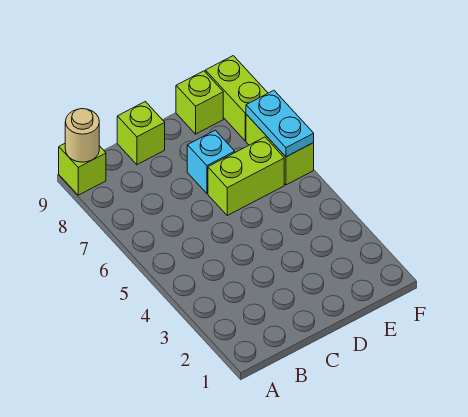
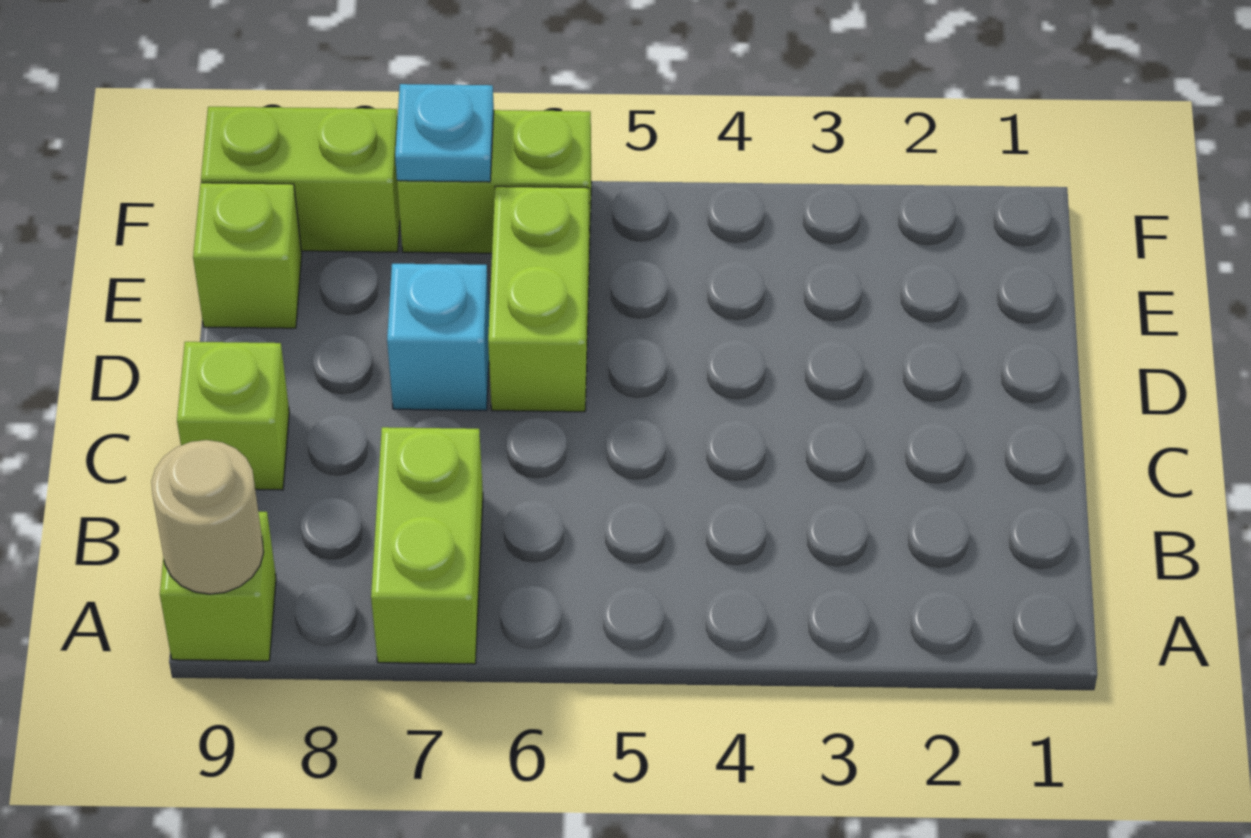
none -> lime brick A7:B7 level 1
cyan plate F6:F7 level 2 -> cyan plate F7 level 2

